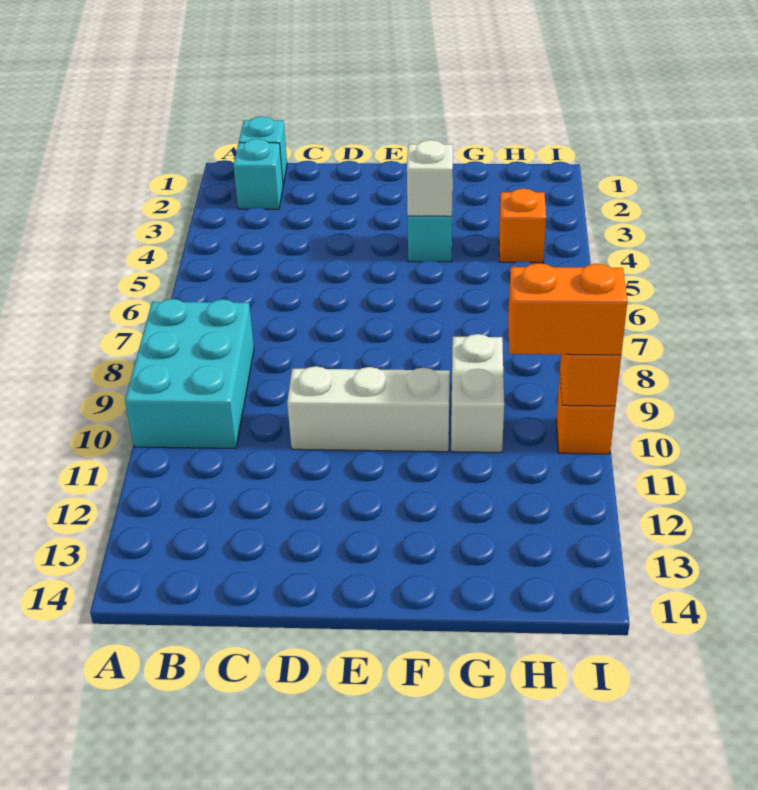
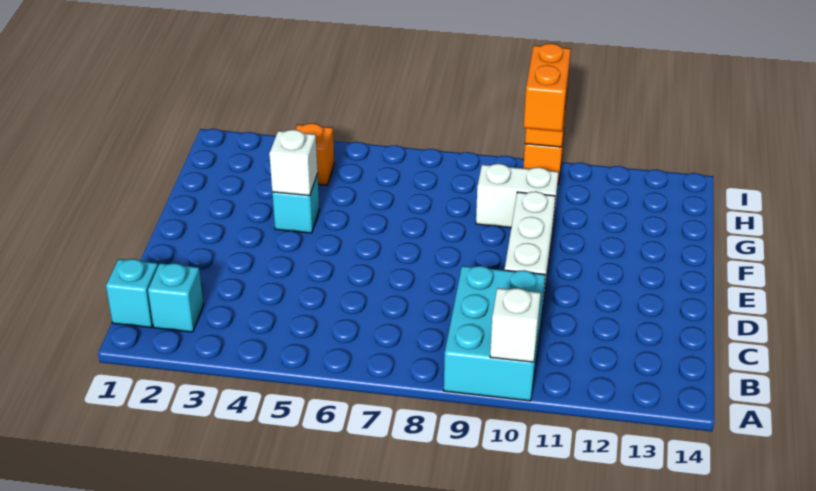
cyan brick A8:B10 level 1 -> cyan brick A9:C10 level 1
none -> white brick A10 level 2

